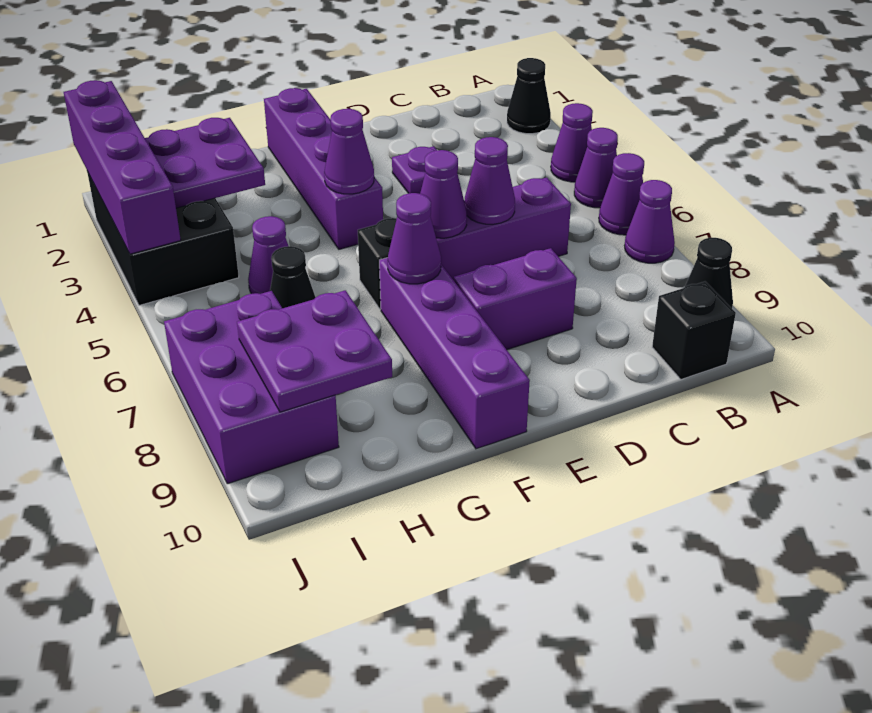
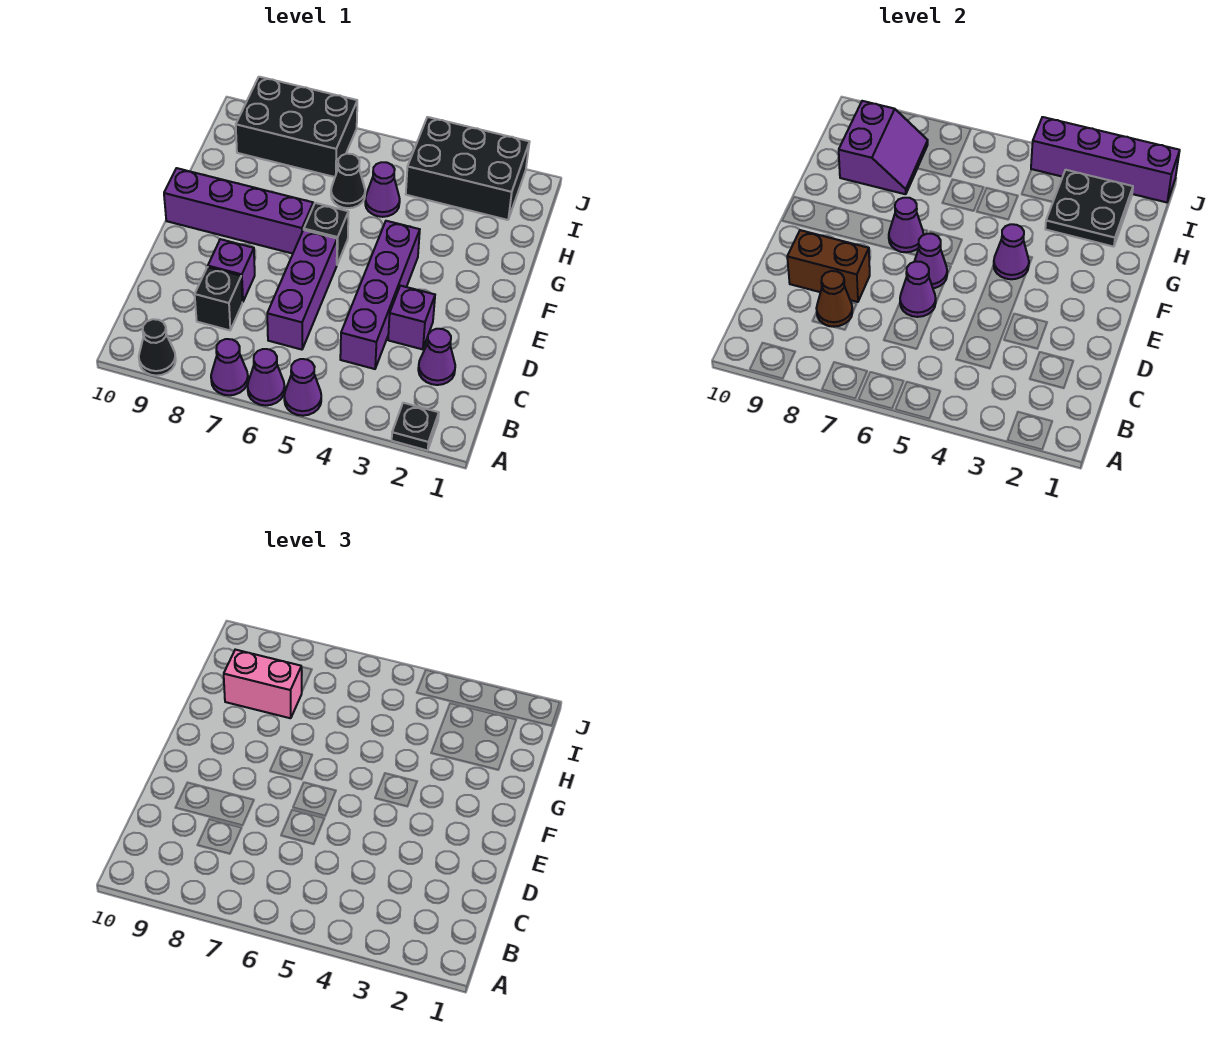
black cone A2 level 1 -> black plate A2 level 1
purple cone A4 level 1 -> purple cone C2 level 1
black brick B10 level 1 -> black brick C8 level 1
none -> brown cone C8 level 2
purple plate D3 level 1 -> purple brick D3 level 1
purple brick D8:E8 level 1 -> purple brick D8 level 1
none -> brown brick D8:D9 level 2
purple brick F1:F4 level 1 -> purple brick C4:F4 level 1
purple plate H2:I3 level 2 -> black plate H2:I3 level 2
purple plate H8:I9 level 2 -> purple slope H8:I9 level 2 top 9
none -> pink brick H8:H9 level 3
purple brick I7:J9 level 1 -> black brick I7:J9 level 1

